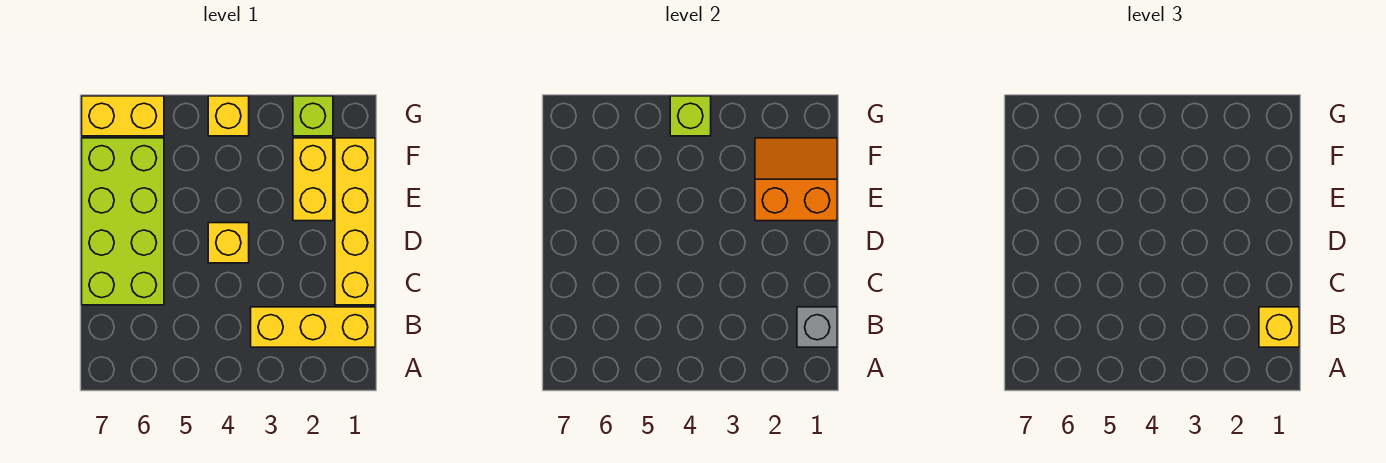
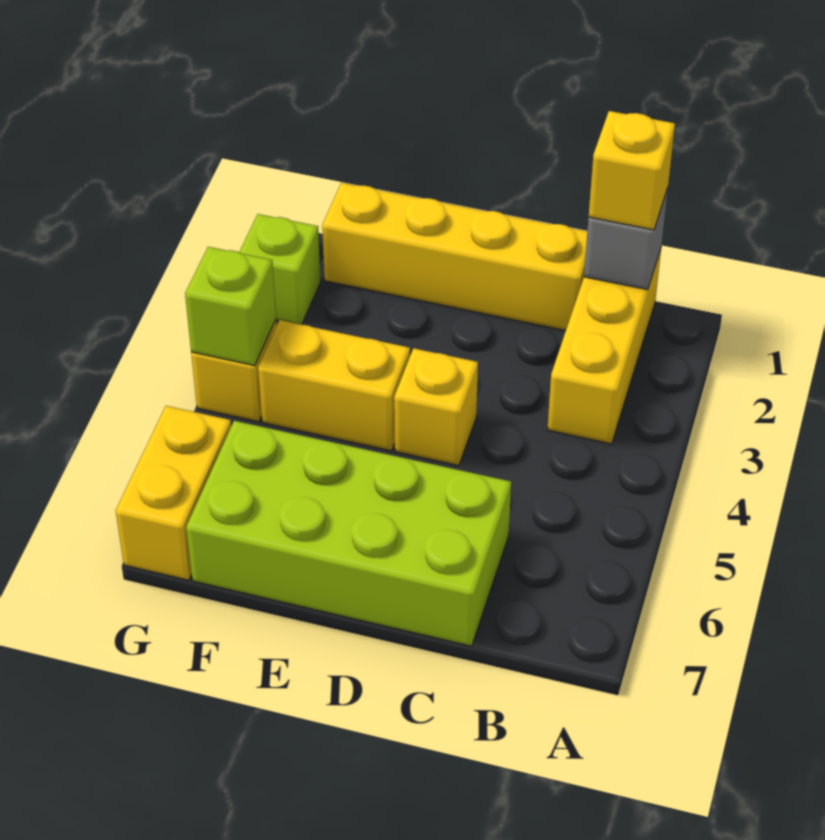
orange slope E1:F2 level 2 top E -> none
yellow brick E2:F2 level 1 -> yellow brick E4:F4 level 1

